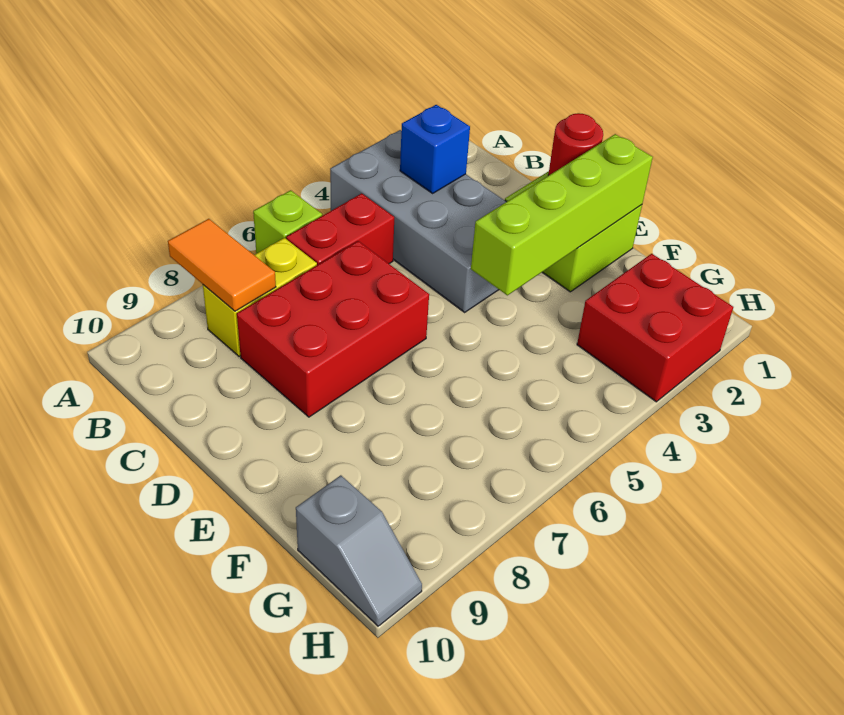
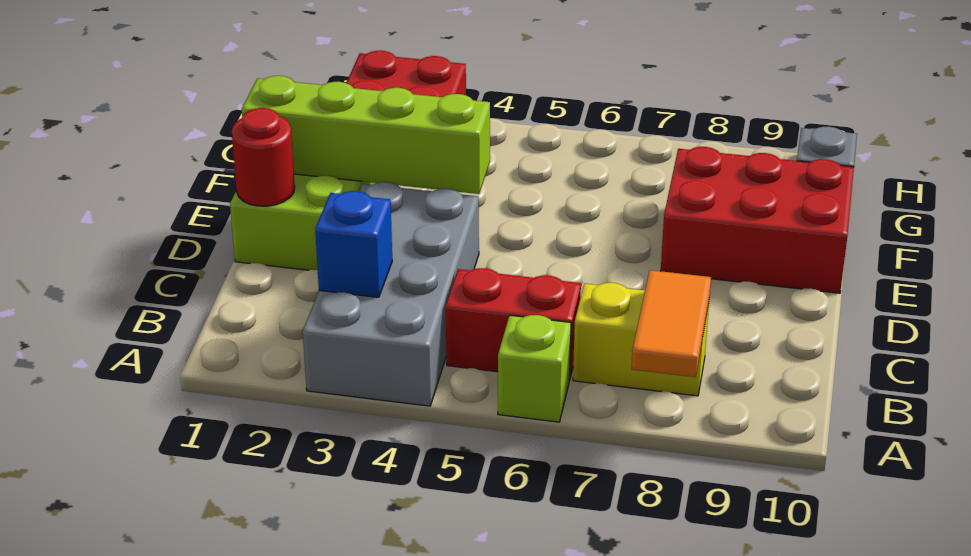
red brick C6:D8 level 1 -> red brick E8:F10 level 1

